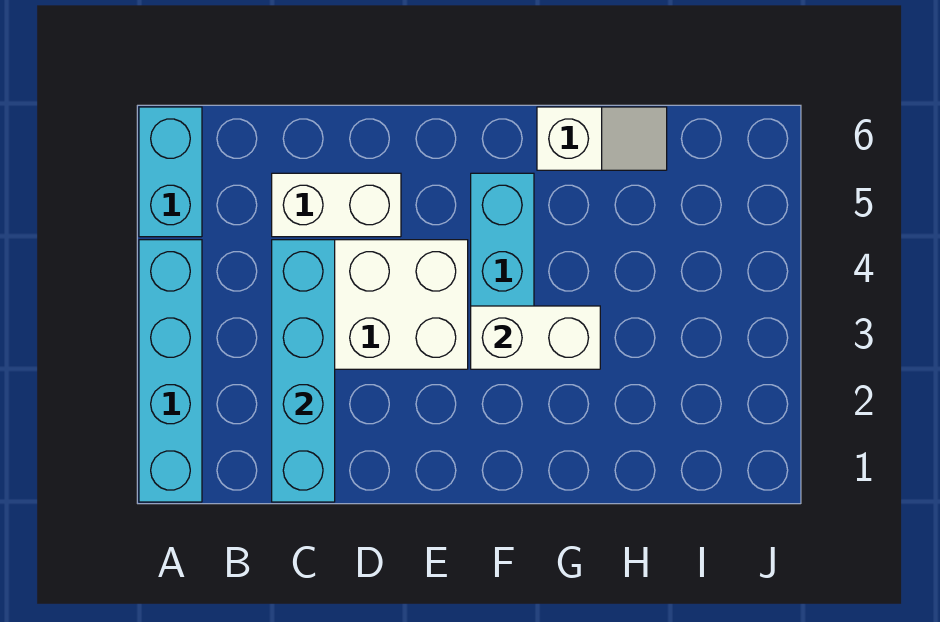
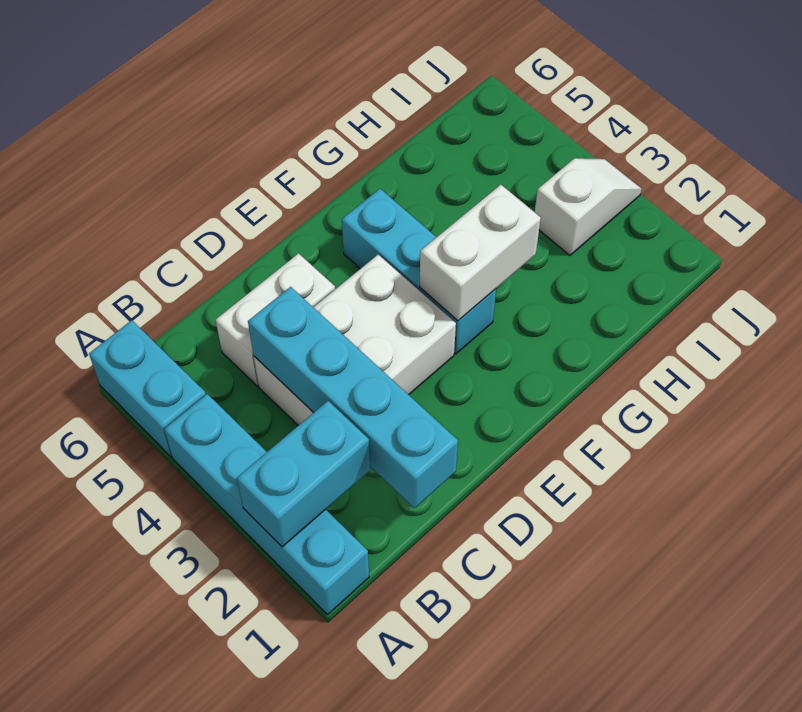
none -> cyan brick A2:B2 level 2
white slope G6:H6 level 1 top G -> white slope I3:J3 level 1 top I

